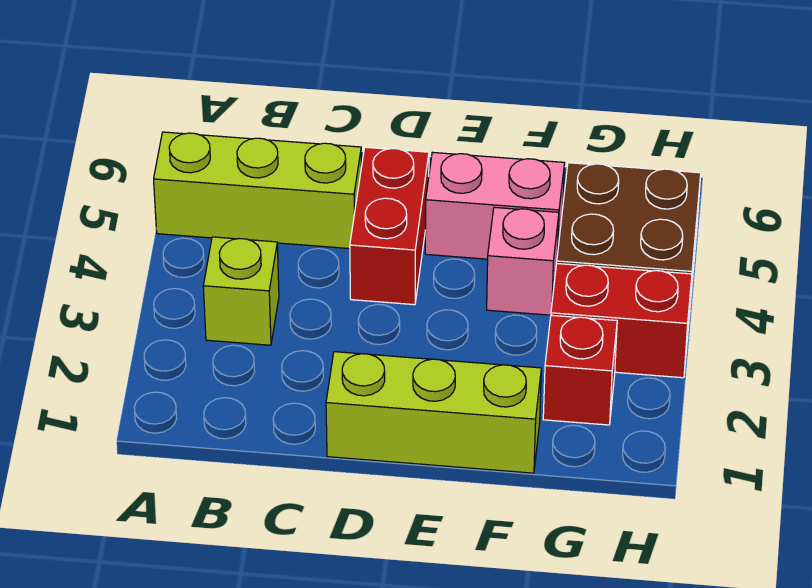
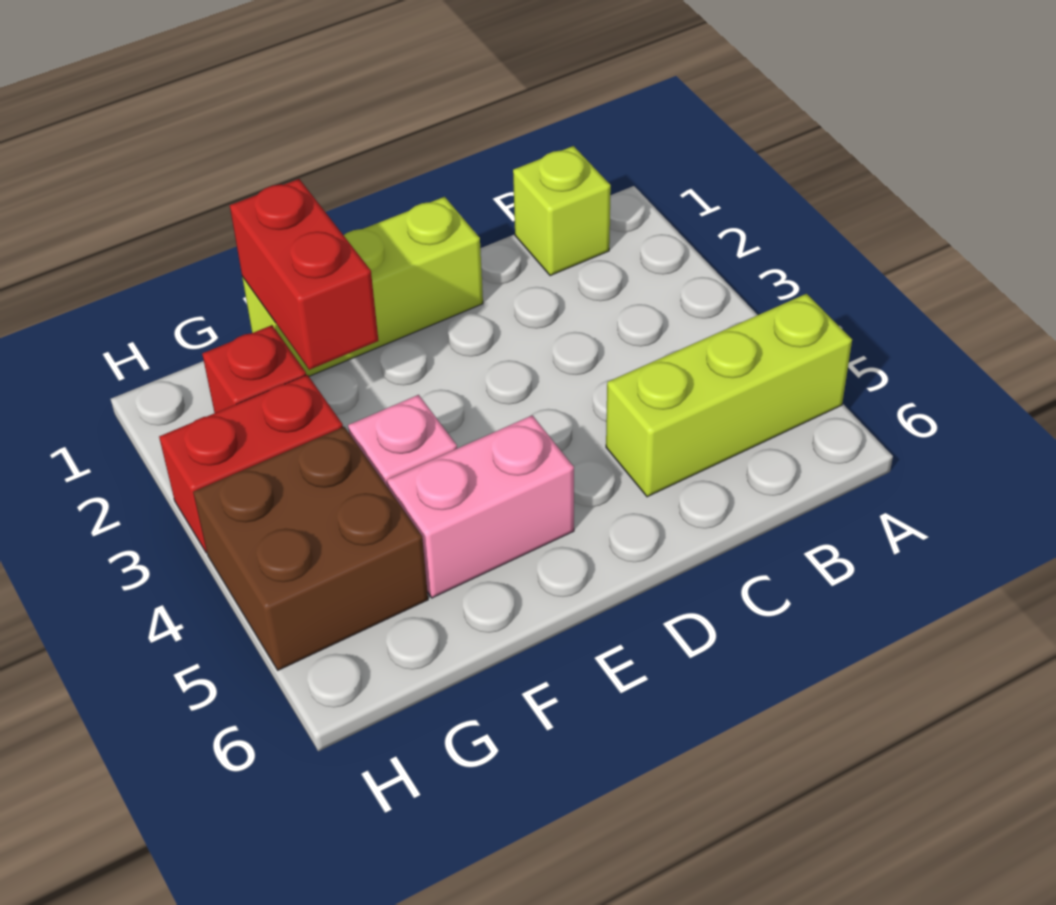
lime brick B3 level 1 -> lime brick B1 level 1
red brick D4:D5 level 1 -> red brick F1:F2 level 2

